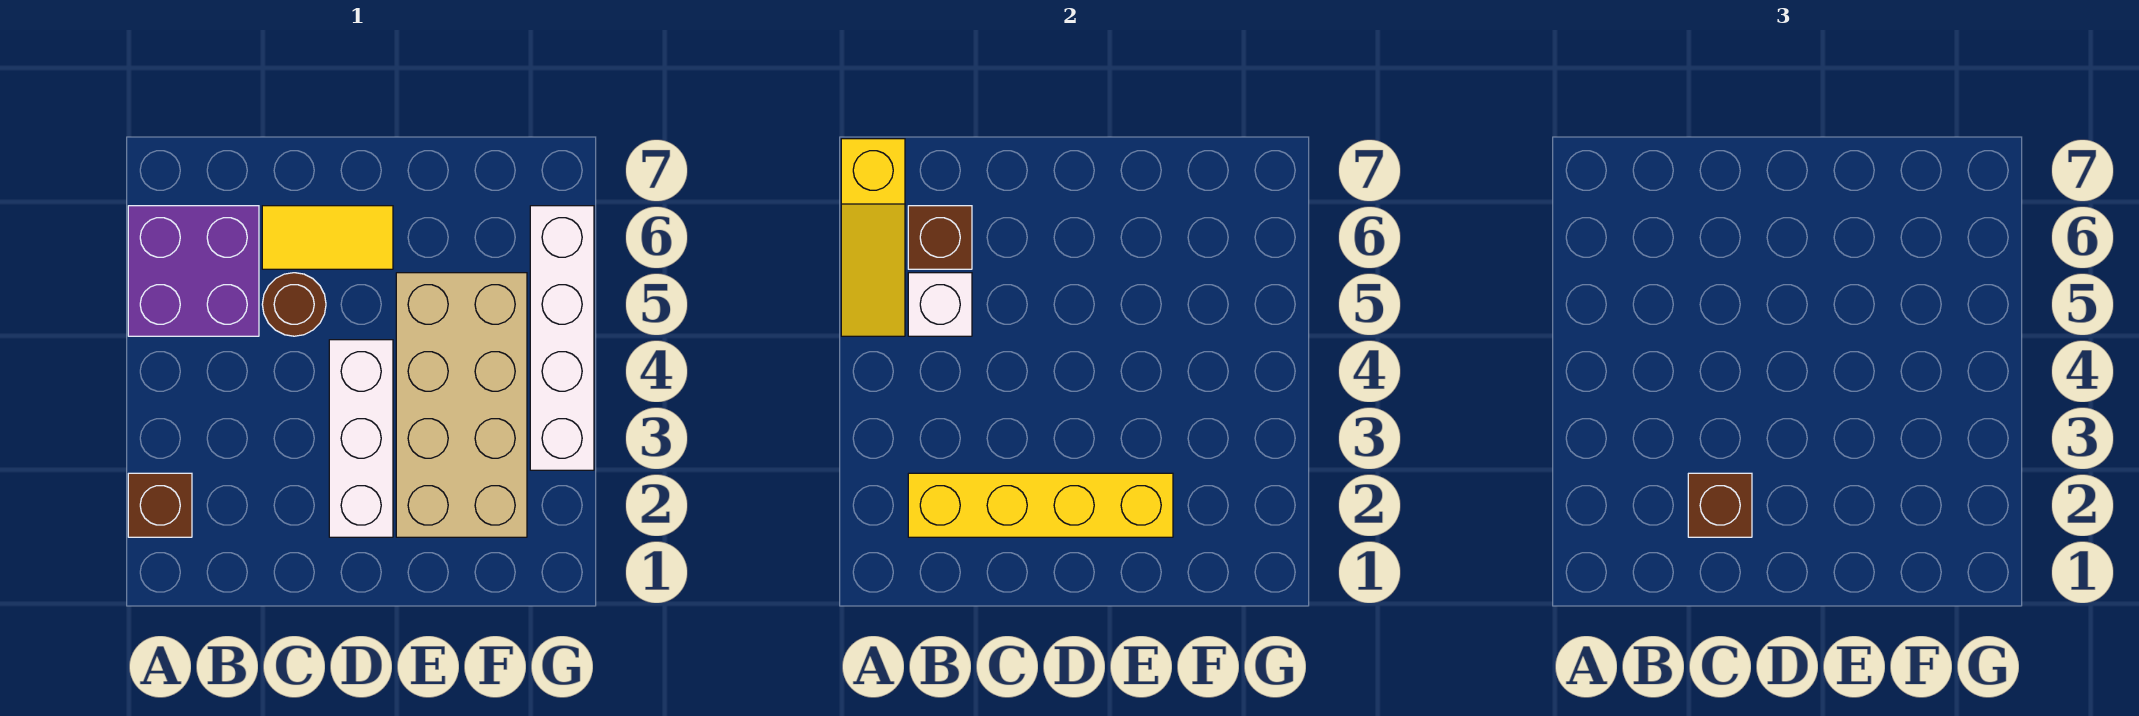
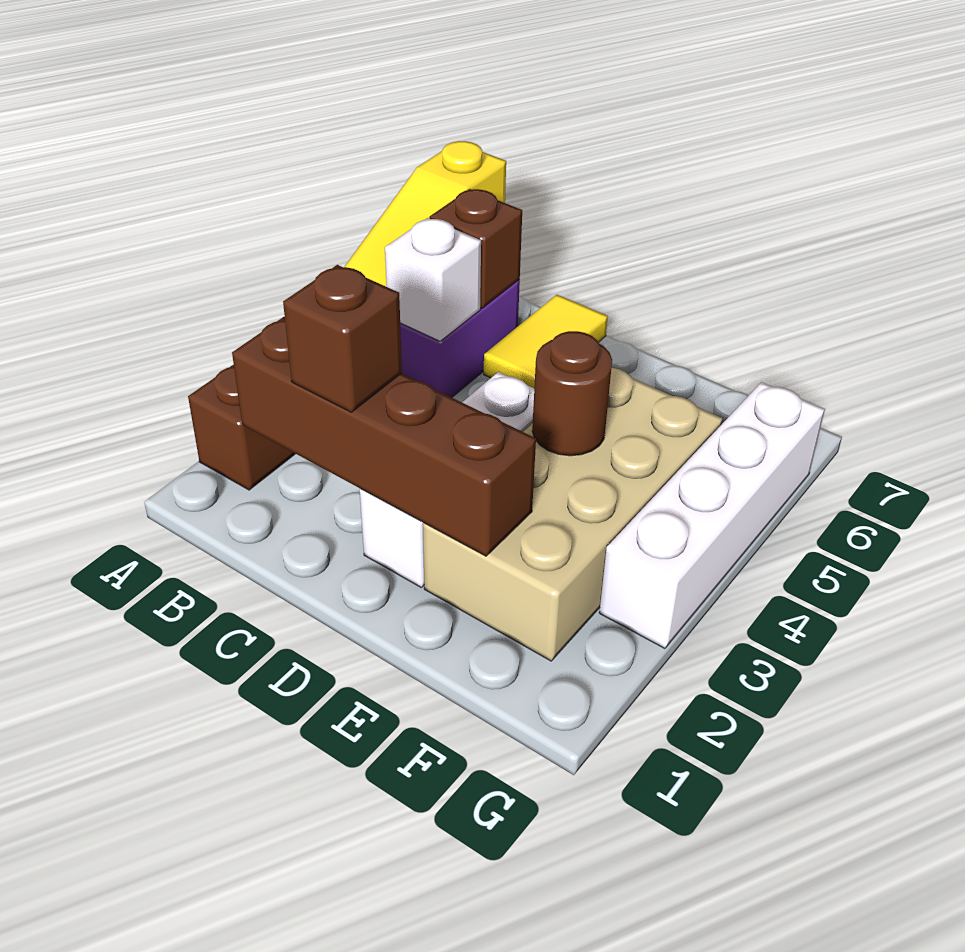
yellow brick B2:E2 level 2 -> brown brick B2:E2 level 2
brown round brick C5 level 1 -> brown round brick E4 level 2
yellow tile C6:D6 level 1 -> yellow tile C6:C7 level 1

